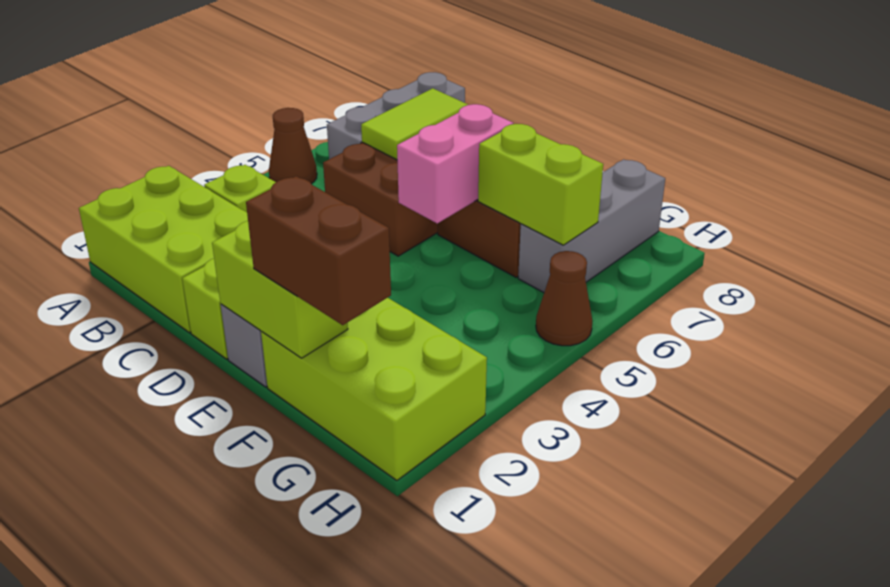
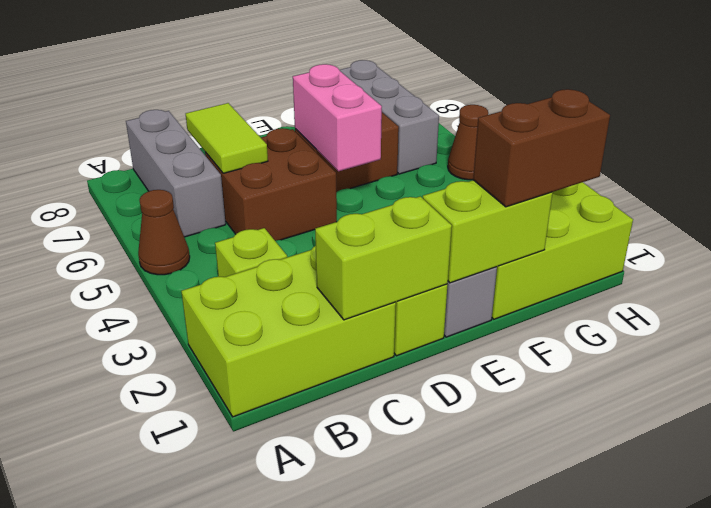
lime brick F6:G6 level 2 -> lime brick C1:D1 level 2

